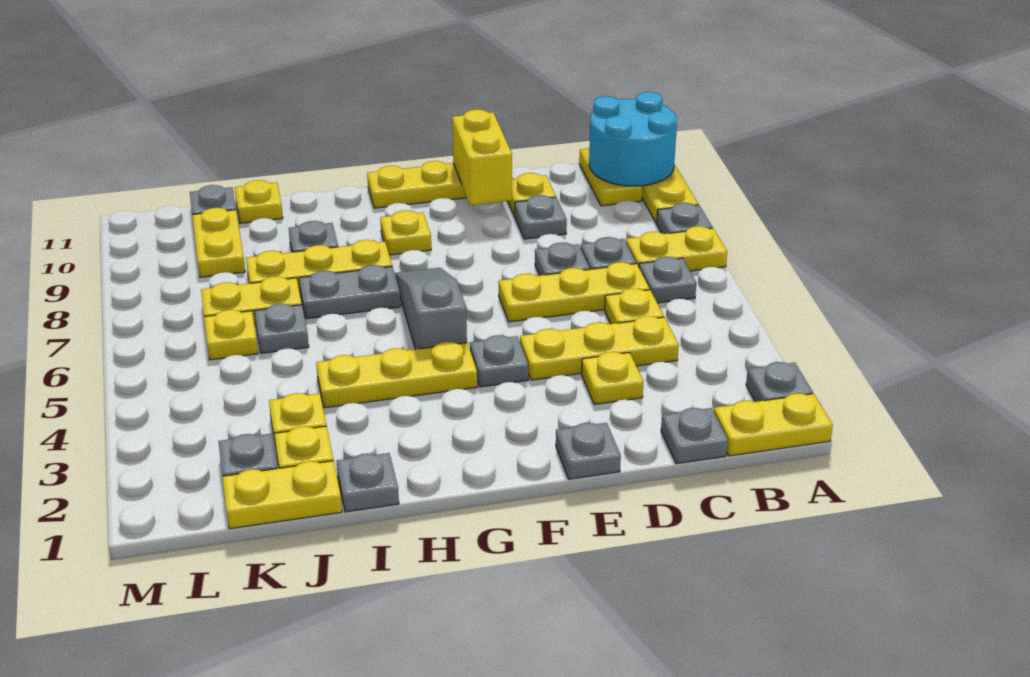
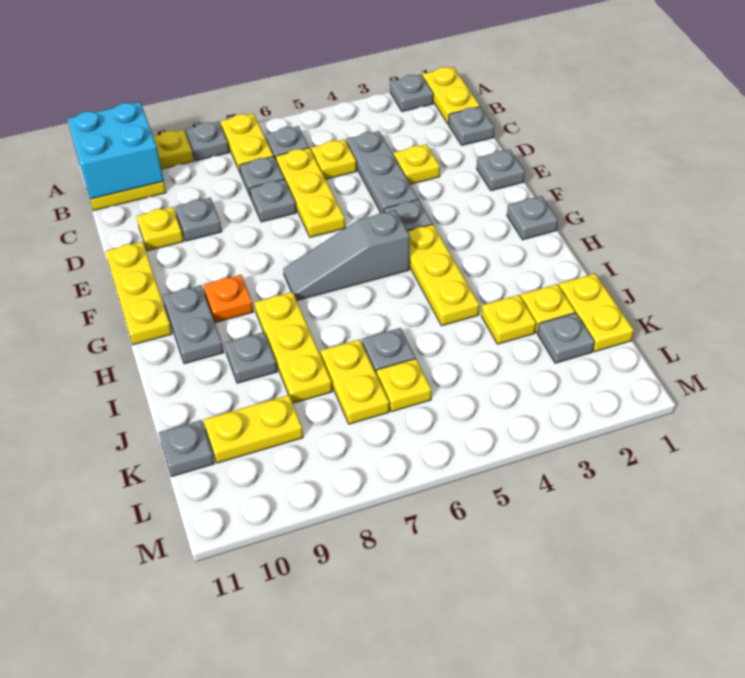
cyan round brick A10:B11 level 2 -> cyan brick A10:B11 level 2
yellow plate C4:E4 level 1 -> grey plate C4:E4 level 1
yellow brick E10:E11 level 2 -> none
yellow plate G9 level 1 -> orange plate G9 level 1
grey plate H7:I7 level 1 -> grey plate G10:H10 level 1
grey plate I1 level 1 -> grey plate G1 level 1
yellow plate J11 level 1 -> none

